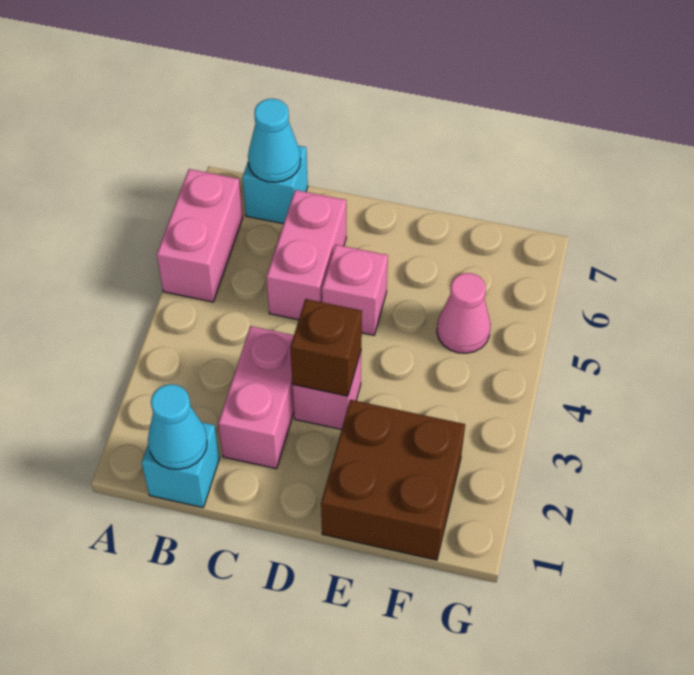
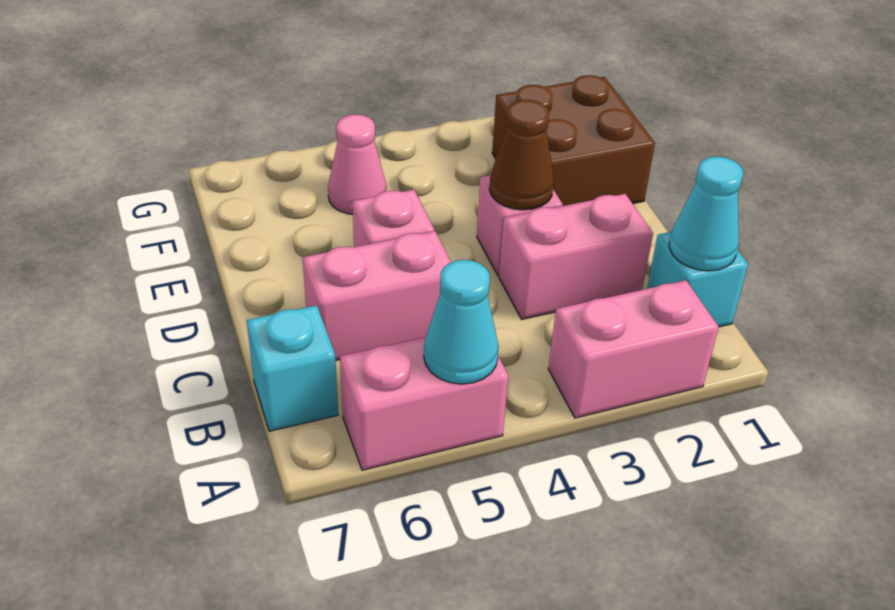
none -> pink brick A2:A3 level 1
cyan cone B7 level 2 -> cyan cone A5 level 2
brown brick D3 level 2 -> brown cone D3 level 2

